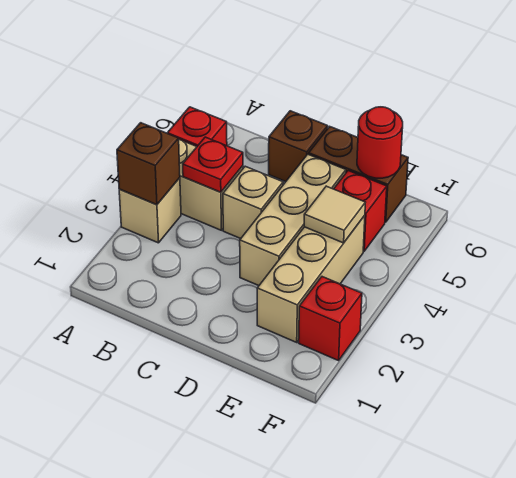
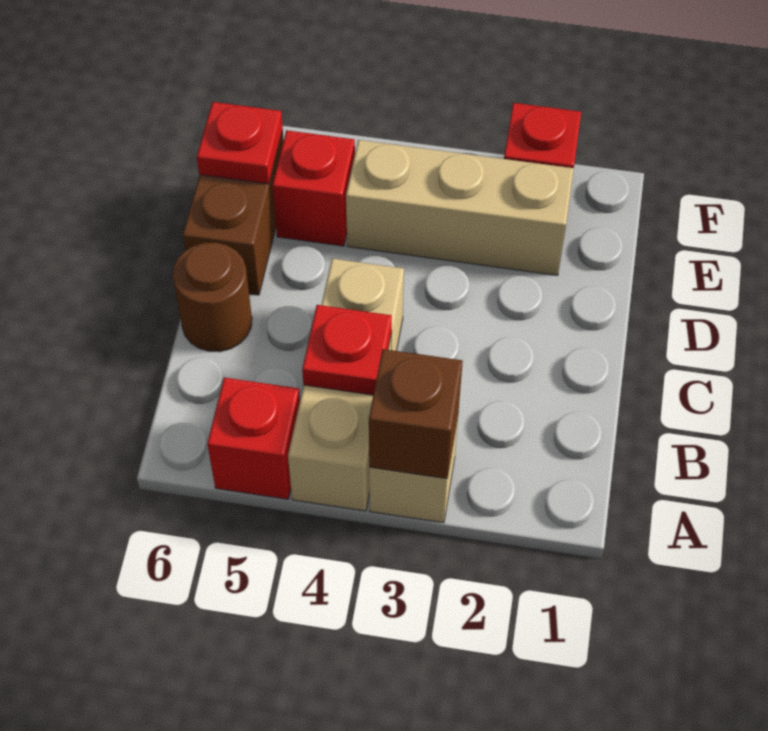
brown brick C6 level 1 -> brown round brick C6 level 1
tan brick D3:D5 level 1 -> none
tan tile E4 level 2 -> none
red round brick E6 level 2 -> red plate E6 level 2

